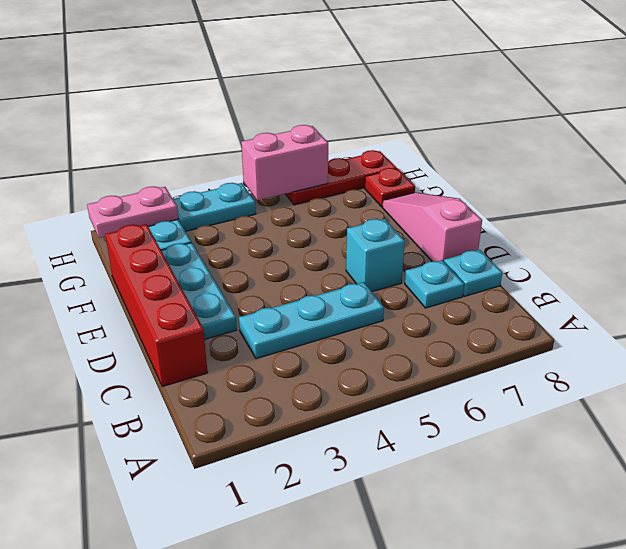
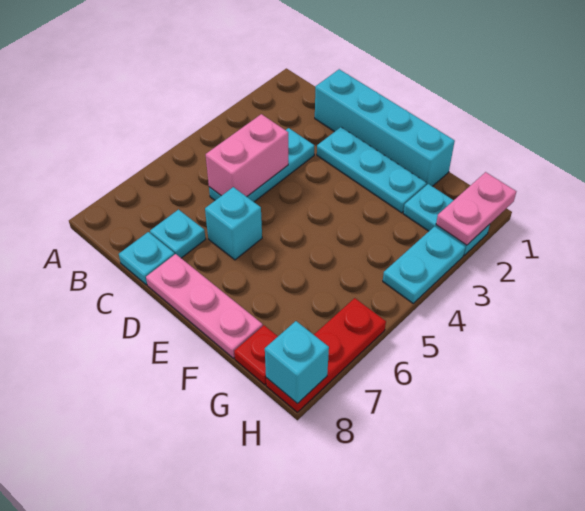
red brick C1:F1 level 1 -> cyan brick C1:F1 level 1
pink slope D8:F8 level 1 top D -> pink plate D8:F8 level 1
pink brick H5:H6 level 2 -> pink brick C4:C5 level 2
none -> cyan brick H8 level 2

